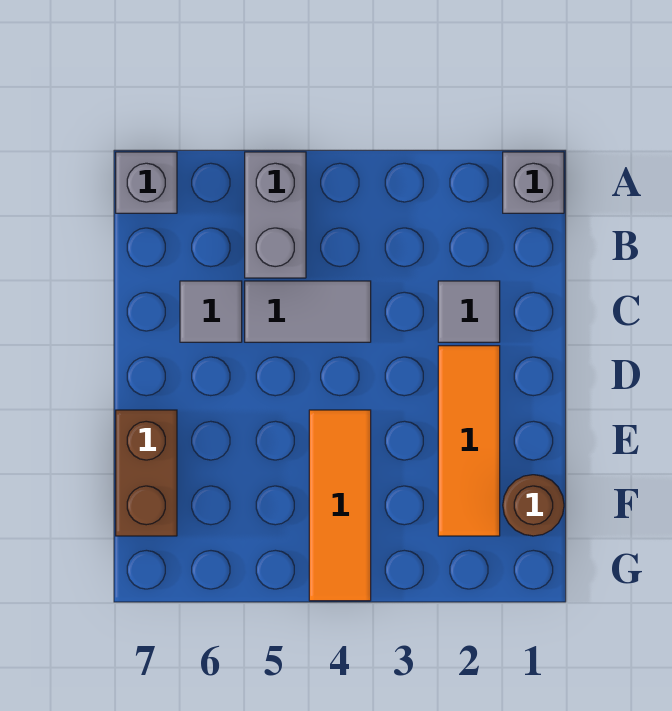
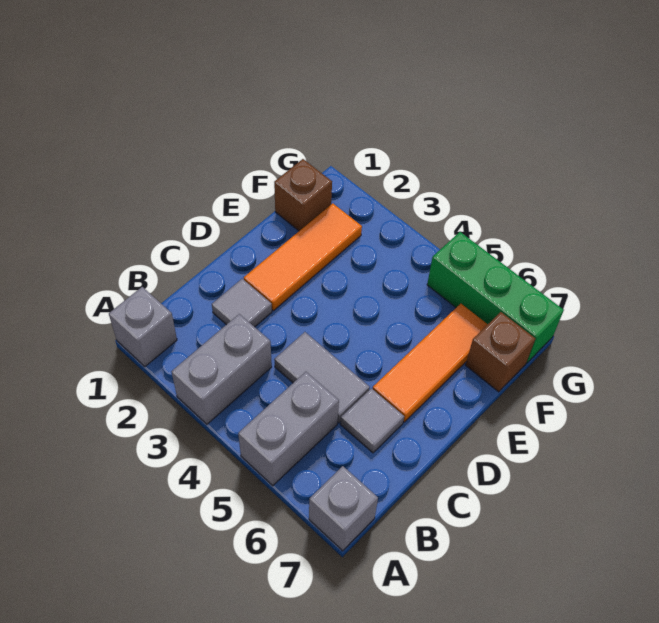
none -> grey brick A3:B3 level 1
orange tile E4:G4 level 1 -> orange tile D6:F6 level 1
brown brick E7:F7 level 1 -> brown brick F7 level 1
brown round brick F1 level 1 -> brown brick F1 level 1
none -> green brick G5:G7 level 1

